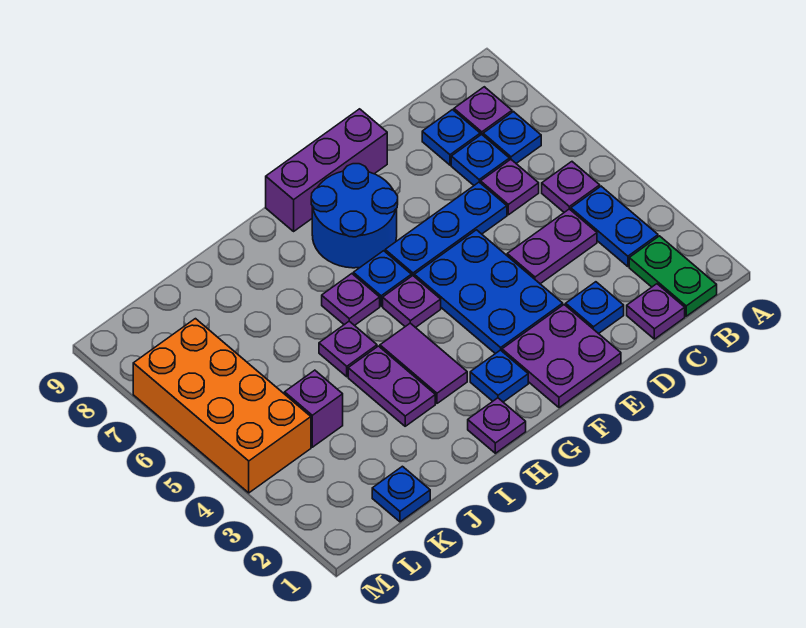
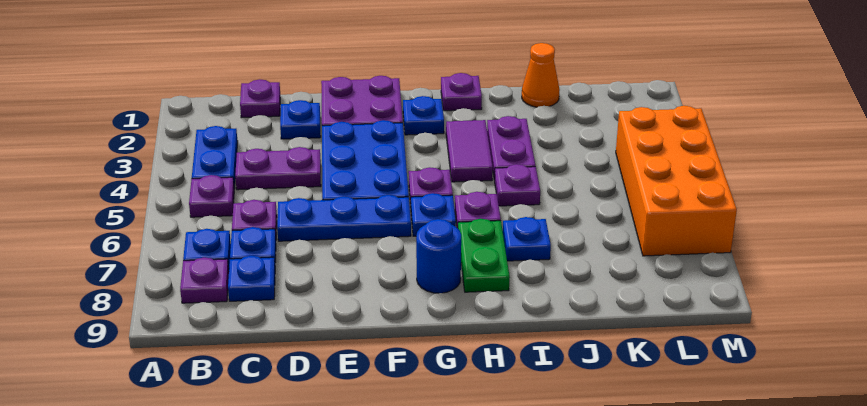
green plate B1:B2 level 1 -> green plate H7:H8 level 1
purple brick E9:G9 level 1 -> none
blue round brick F7:G8 level 1 -> blue round brick G8 level 1
none -> orange cone J1 level 1
blue plate K1 level 1 -> blue plate I7 level 1
purple brick K4 level 1 -> none

